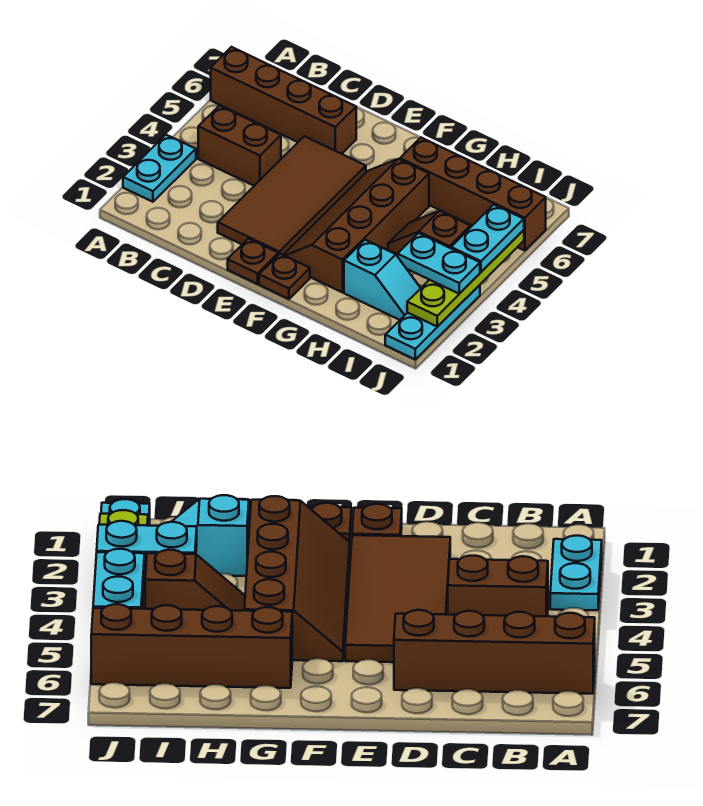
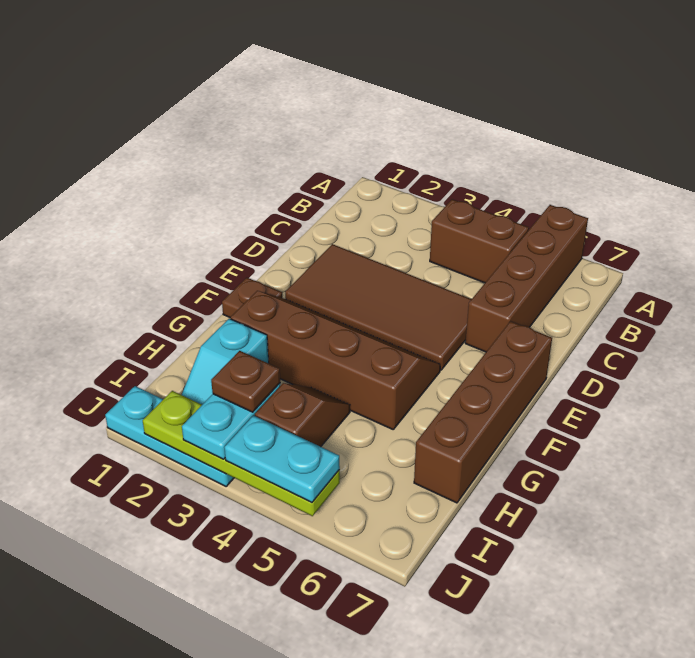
cyan plate A2:A3 level 1 -> none
brown brick B4:C4 level 1 -> brown brick B4:B5 level 1
brown plate E1 level 1 -> brown plate I3 level 4
brown brick G6:J6 level 1 -> brown brick E7:H7 level 1

